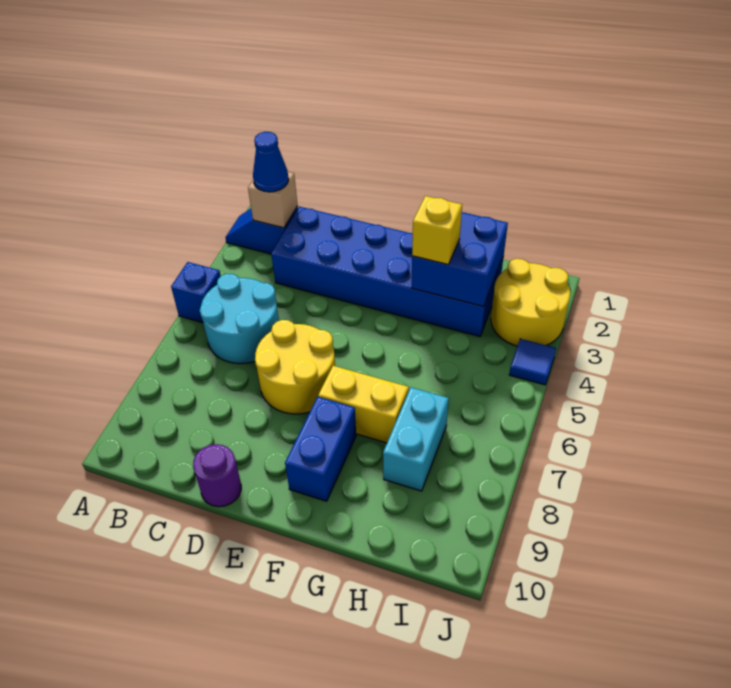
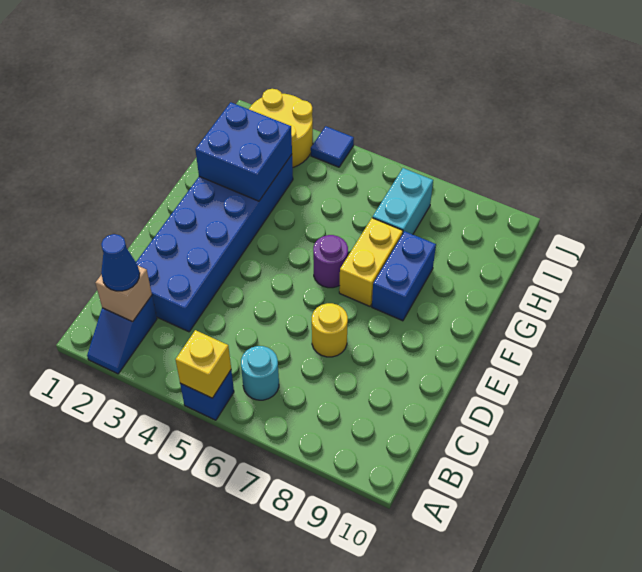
cyan round brick B5:C6 level 1 -> cyan round brick B6 level 1
yellow round brick D6:E7 level 1 -> yellow round brick D7 level 1
purple round brick D10 level 1 -> purple round brick F6 level 1
blue brick F8:F9 level 1 -> blue brick F8:G8 level 1
yellow brick G3 level 3 -> yellow brick A5 level 2
cyan brick H7:H8 level 1 -> cyan brick H7:I7 level 1

